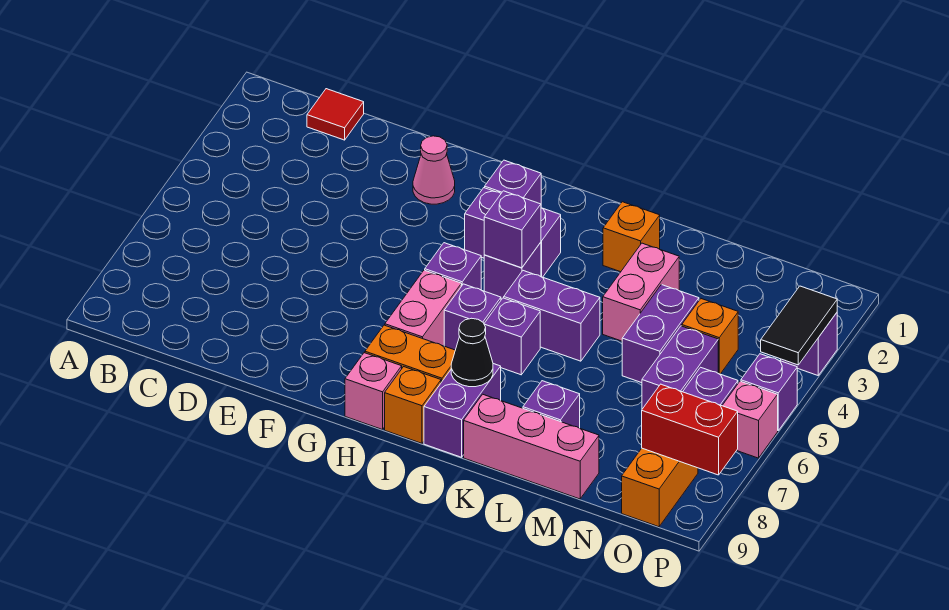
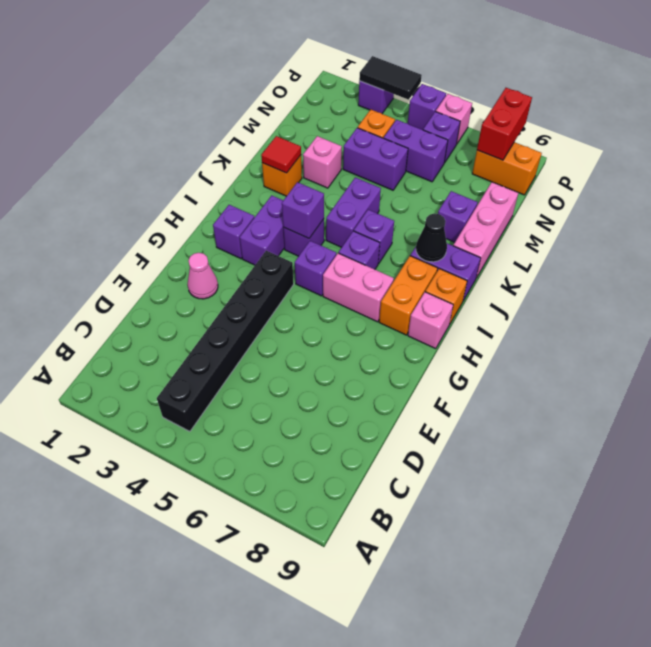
none -> black brick B4:G4 level 1
red tile C1 level 1 -> red tile K2 level 2
pink brick L3:L4 level 1 -> pink brick L3 level 1

